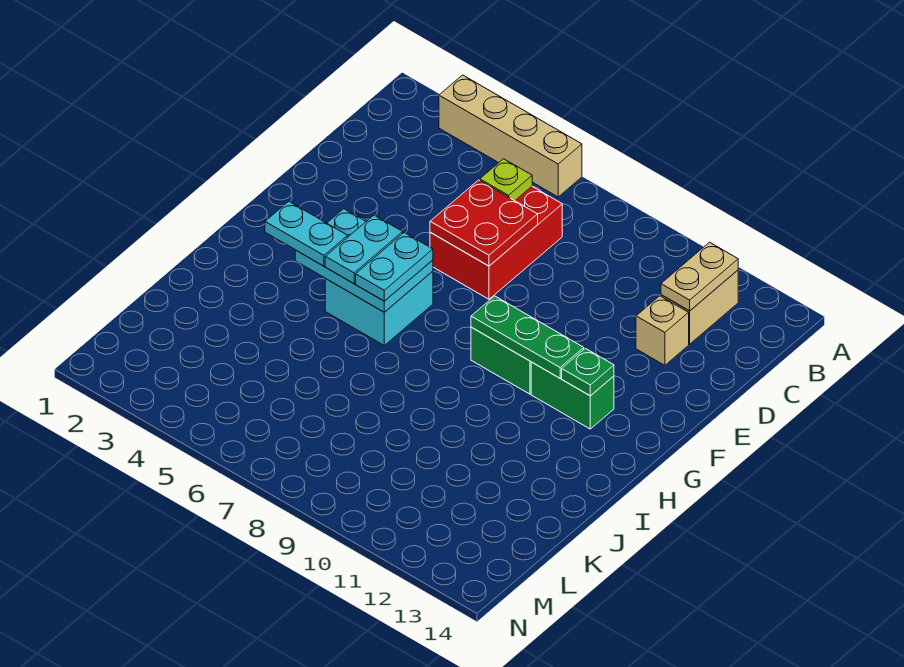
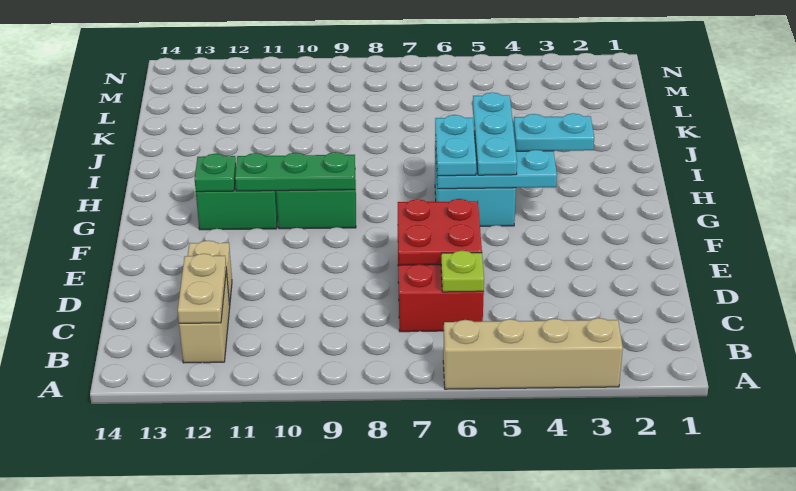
cyan plate G5:H5 level 3 -> cyan plate G5:I5 level 3

